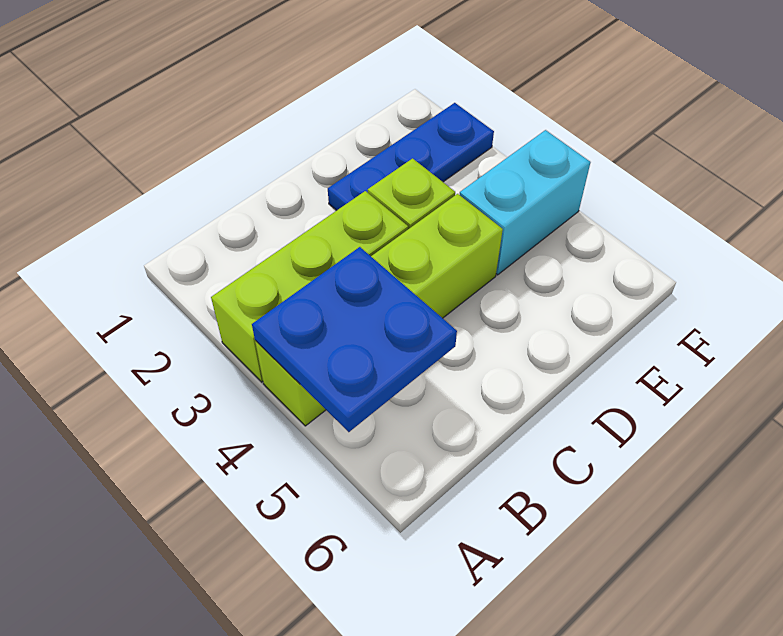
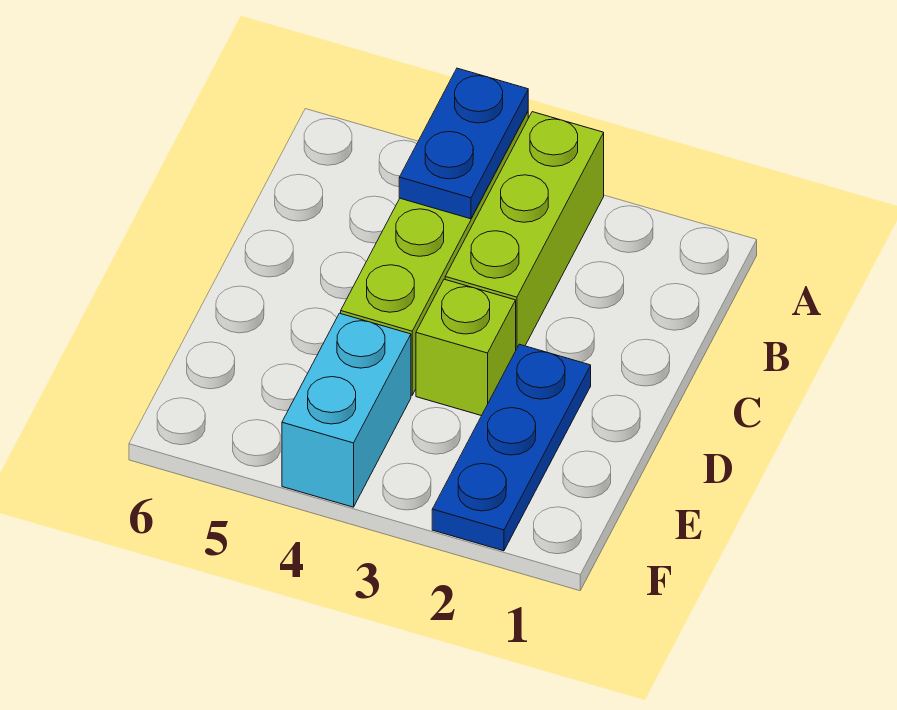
blue plate A4:B5 level 2 -> blue plate A4:B4 level 2

